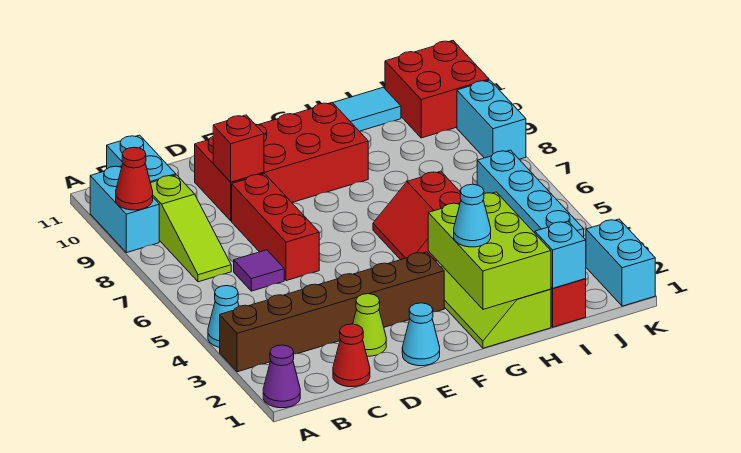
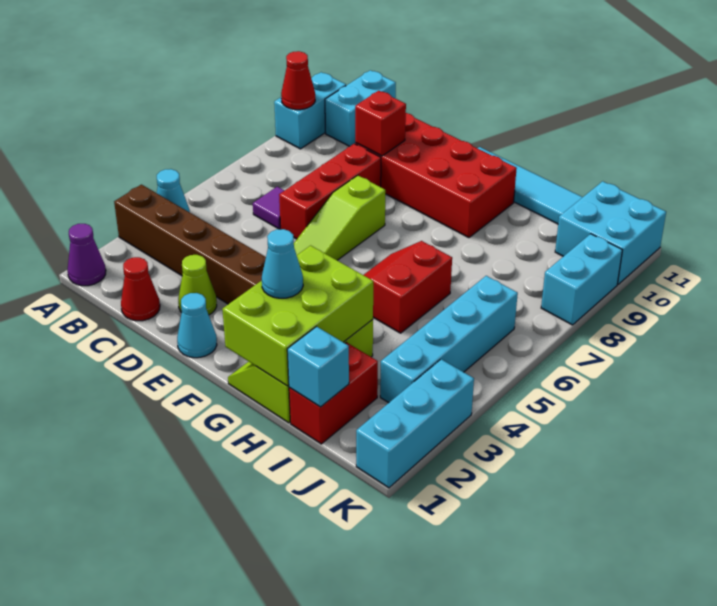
lime slope B7:B9 level 1 top 9 -> lime slope E5:E7 level 1 top 7
red brick J10:K11 level 1 -> cyan brick J10:K11 level 1
cyan brick K1:K2 level 1 -> cyan brick K1:K3 level 1

